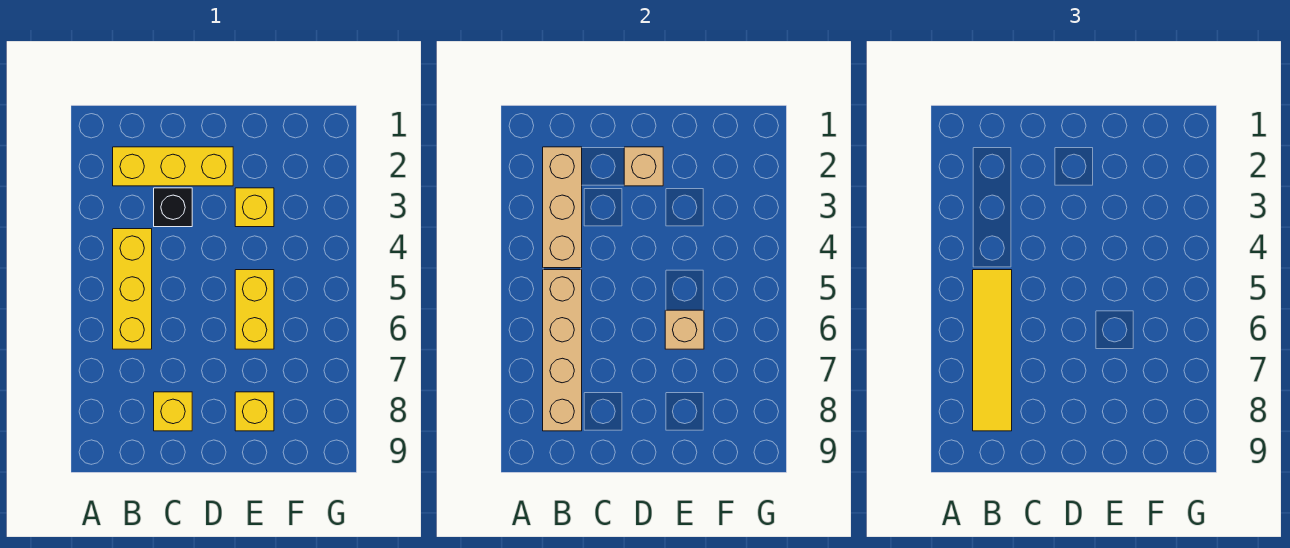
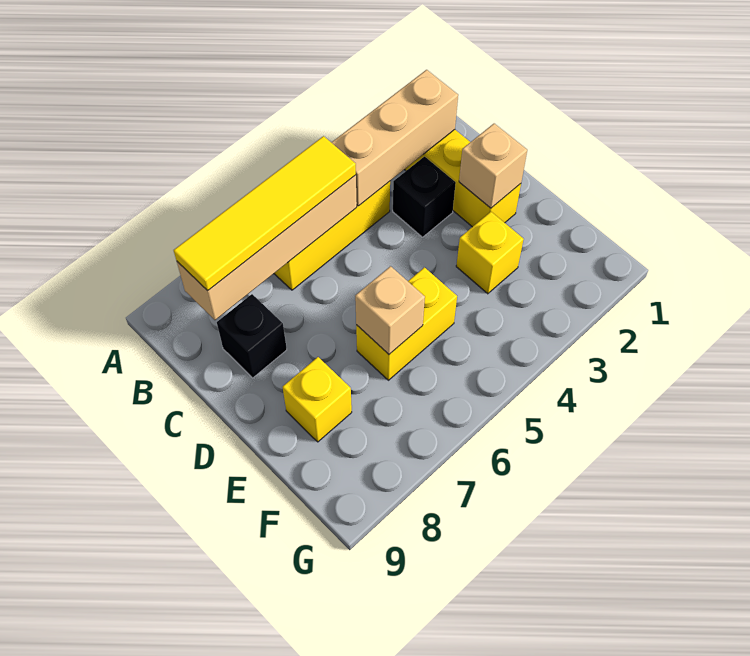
yellow brick C8 level 1 -> black brick C8 level 1

